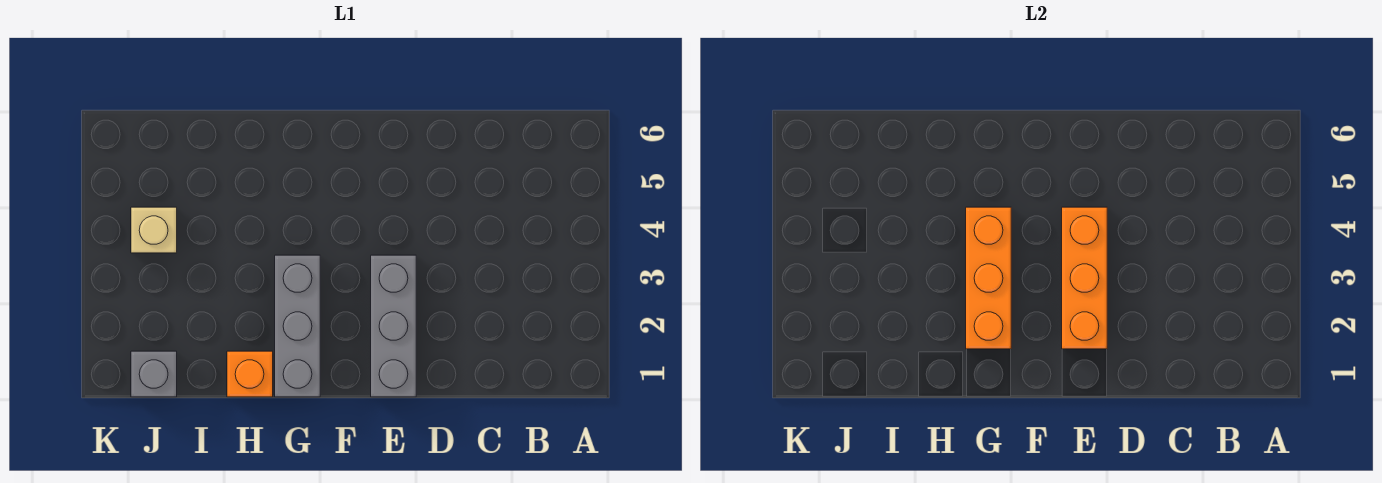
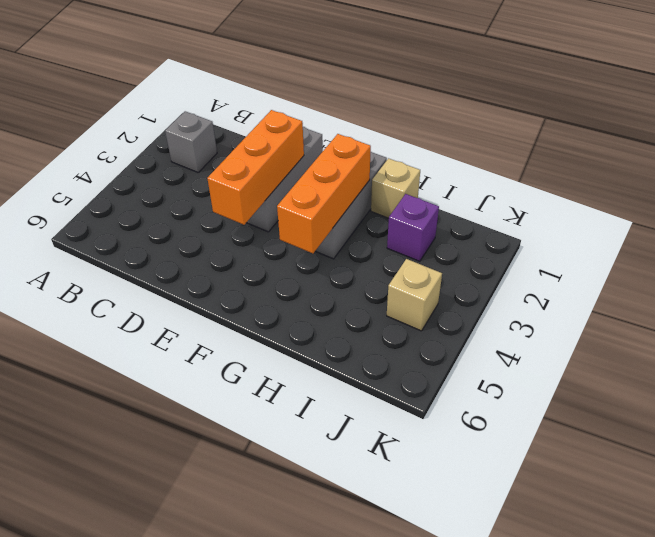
orange brick H1 level 1 -> tan brick H1 level 1
none -> purple brick I2 level 1
grey brick J1 level 1 -> grey brick B2 level 1

